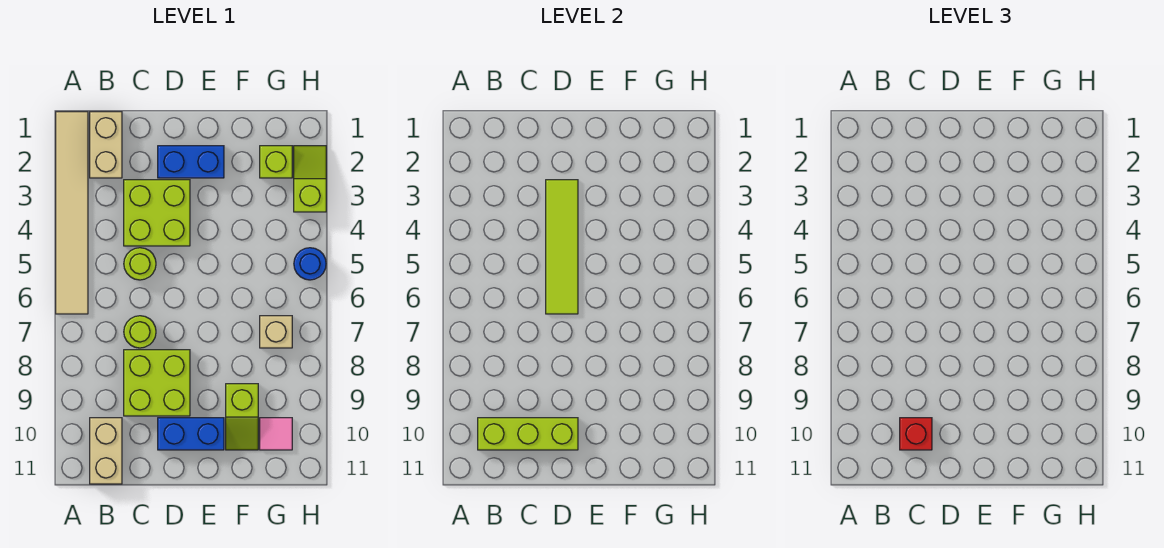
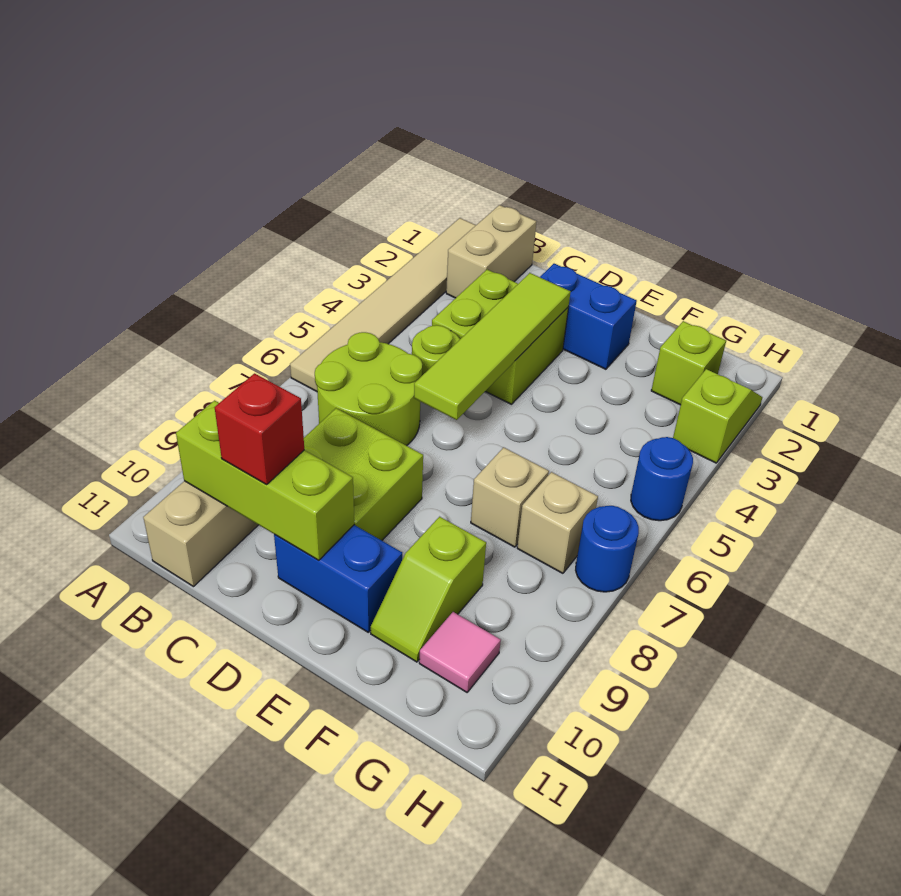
lime round brick C7 level 1 -> lime round brick B6:C7 level 1
none -> tan brick F7 level 1
none -> blue round brick H7 level 1

